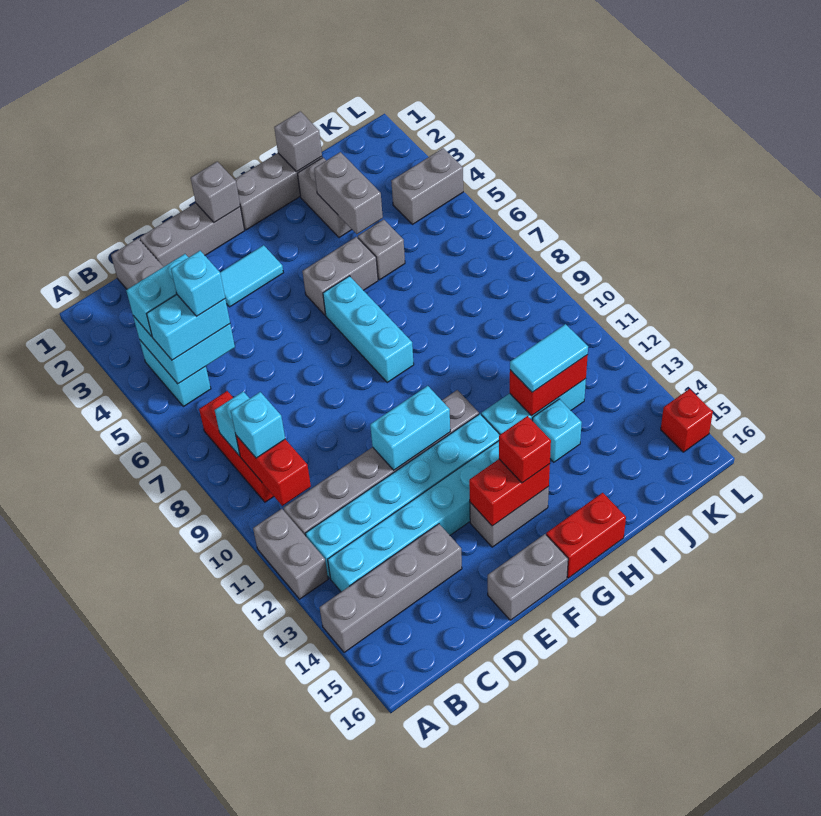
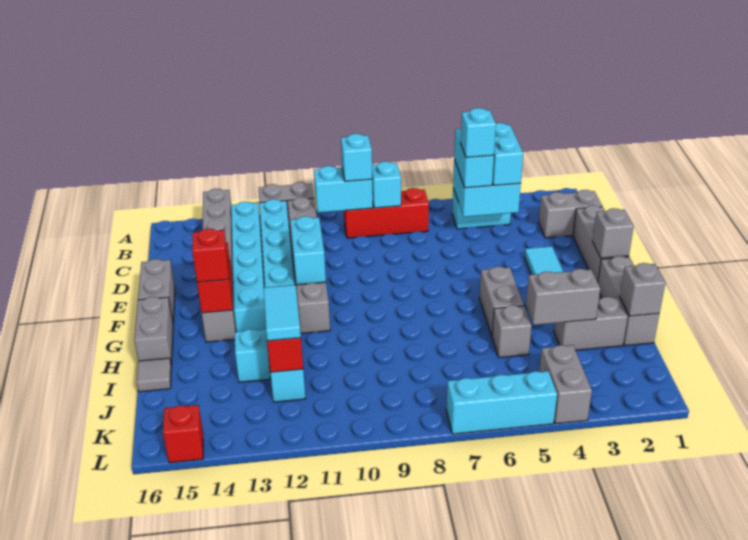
red brick B9:B10 level 2 -> cyan brick B9:B10 level 2
cyan brick G6:G8 level 1 -> cyan brick L5:L7 level 1
red brick G16:H16 level 1 -> grey brick G16:H16 level 1
none -> grey tile I16 level 1

